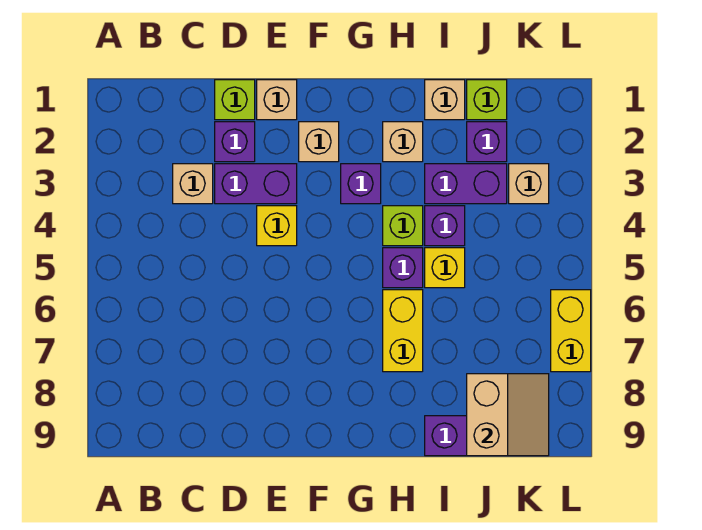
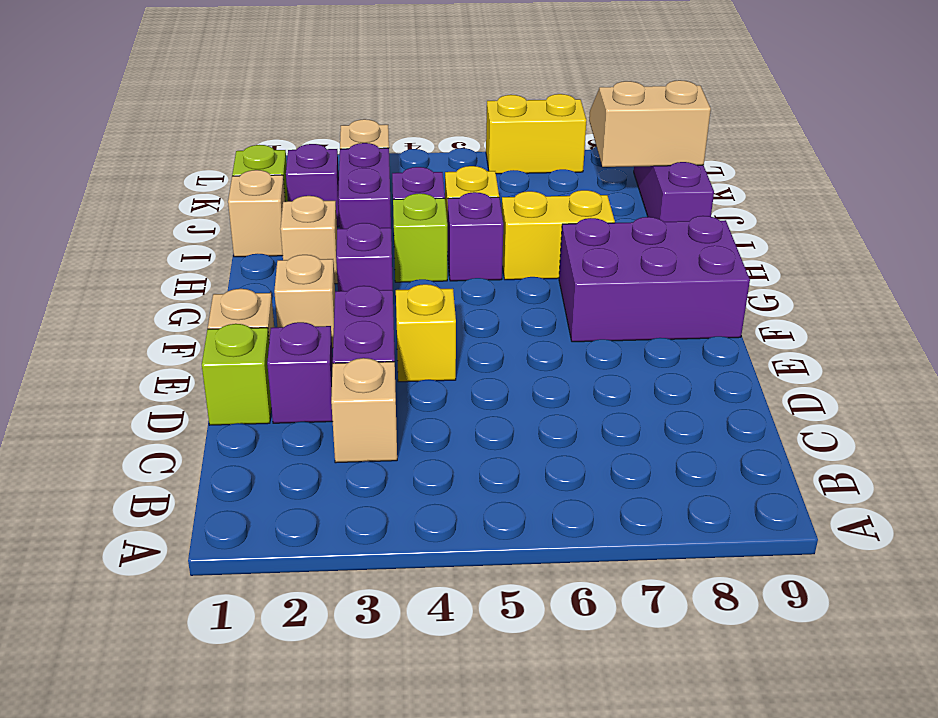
none -> purple brick F7:G9 level 1

